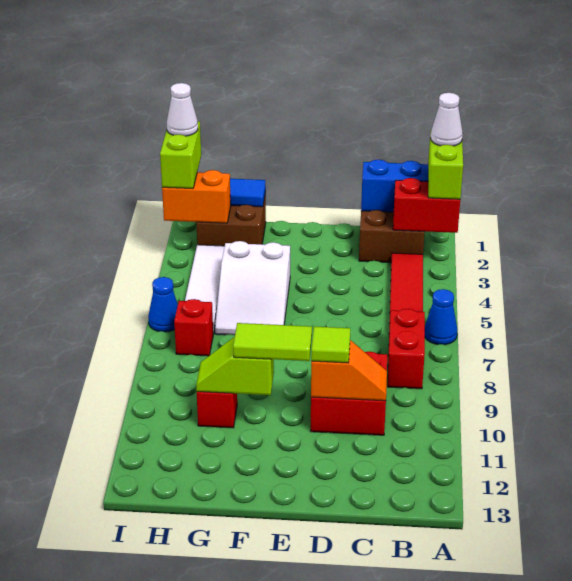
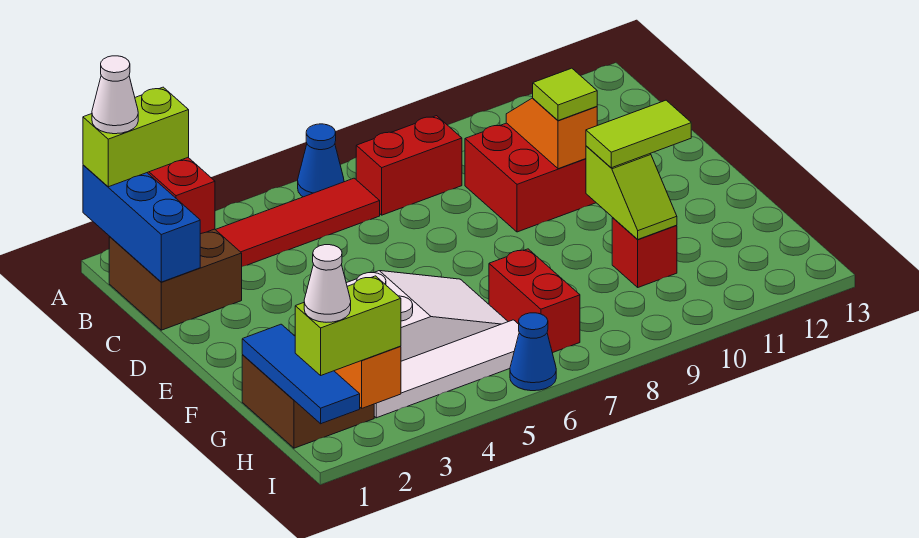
lime tile E10:F10 level 3 -> lime tile F10:F11 level 3
red brick H7 level 1 -> red brick G7:H7 level 1

